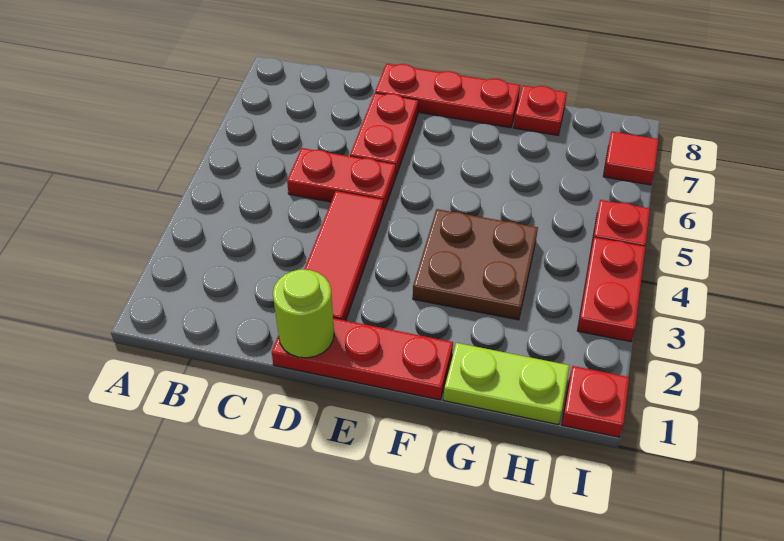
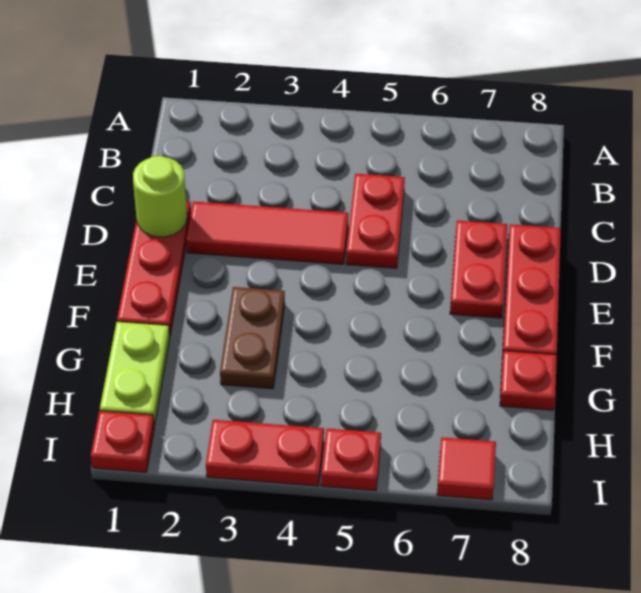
red plate D6:D7 level 1 -> red plate D7:E7 level 1
brown plate F3:G4 level 1 -> brown plate F3:G3 level 1

